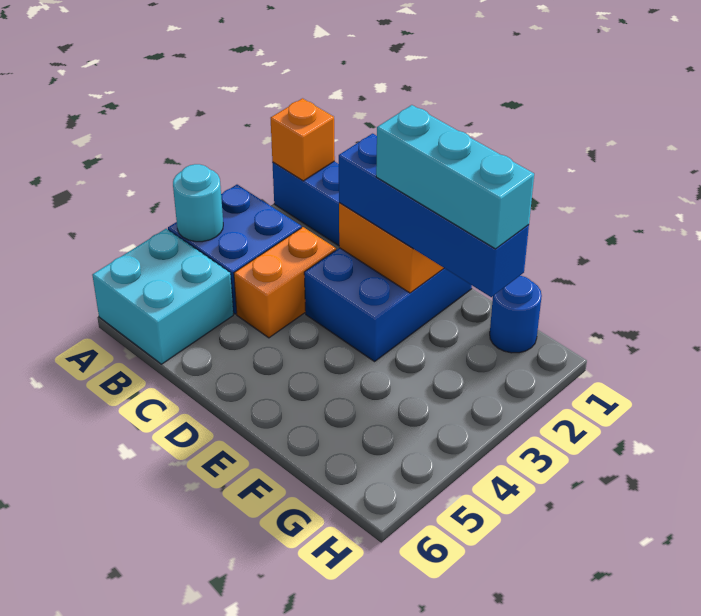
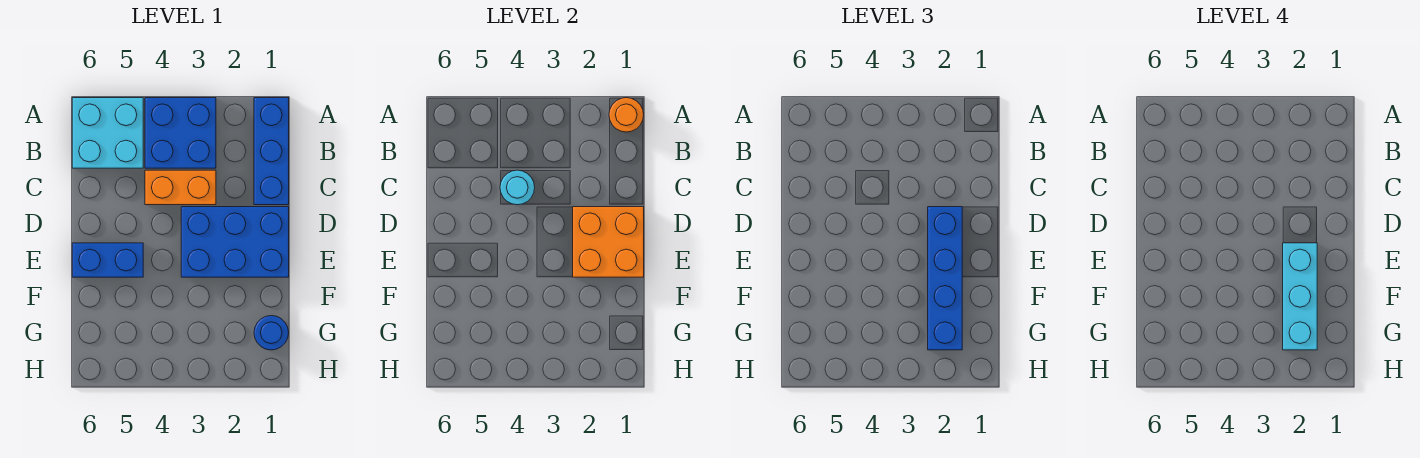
orange brick A1 level 2 -> orange round brick A1 level 2
cyan round brick A4 level 2 -> cyan round brick C4 level 2
none -> blue brick E5:E6 level 1

